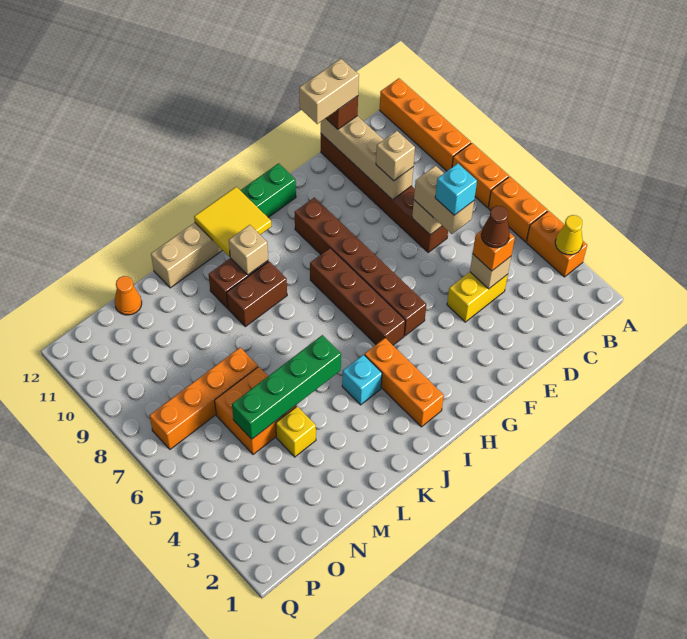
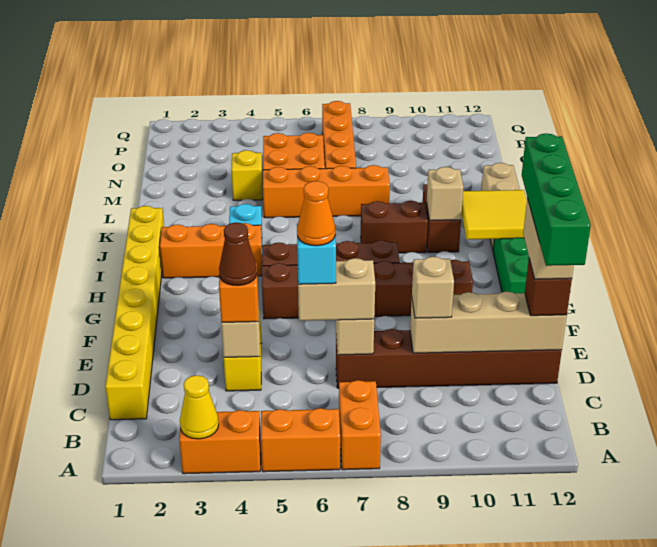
orange brick A7:A8 level 1 -> orange brick A7:B7 level 1
orange brick A9:A12 level 1 -> orange brick L5:L8 level 1
none -> yellow brick C1:J1 level 1
brown brick J9:K9 level 1 -> brown brick J8:J9 level 1
green brick K5:N5 level 2 -> green brick C12:F12 level 5
orange cone N12 level 1 -> orange cone D6 level 5

